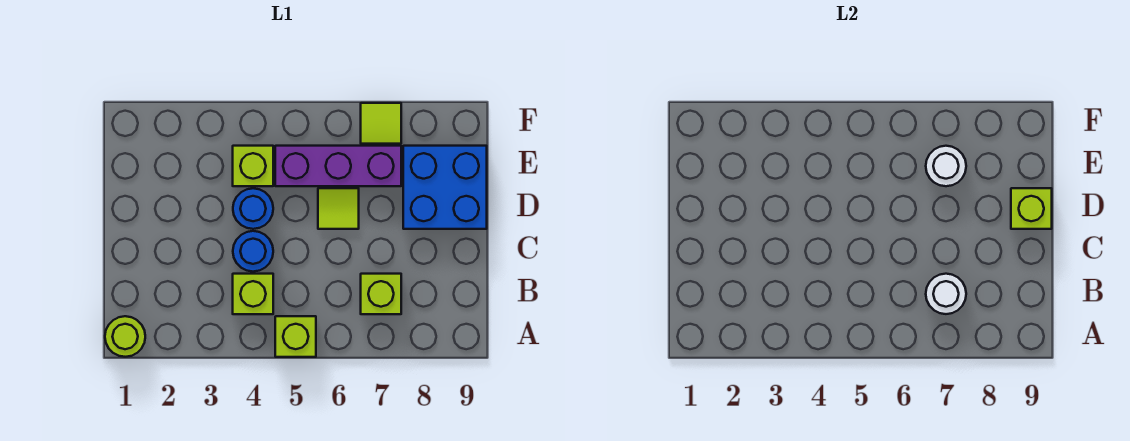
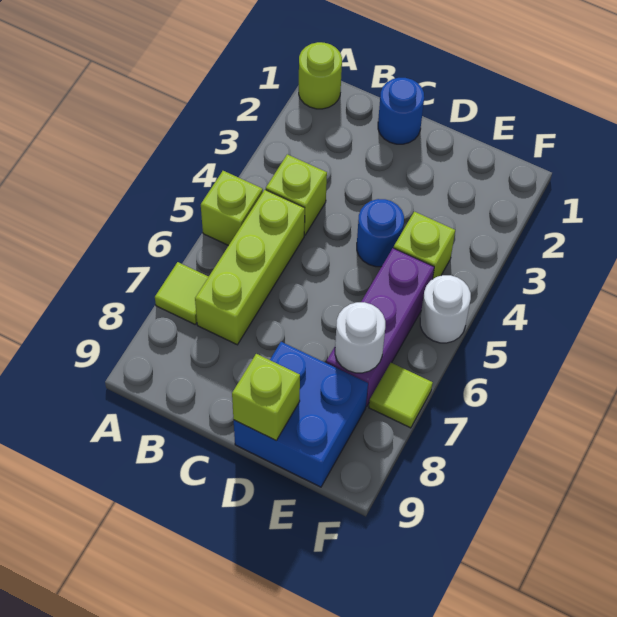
lime brick B7 level 1 -> lime brick B5:B7 level 1
white round brick B7 level 2 -> white round brick F5 level 1
blue round brick C4 level 1 -> blue round brick C1 level 1
lime tile D6 level 1 -> lime tile A7 level 1

